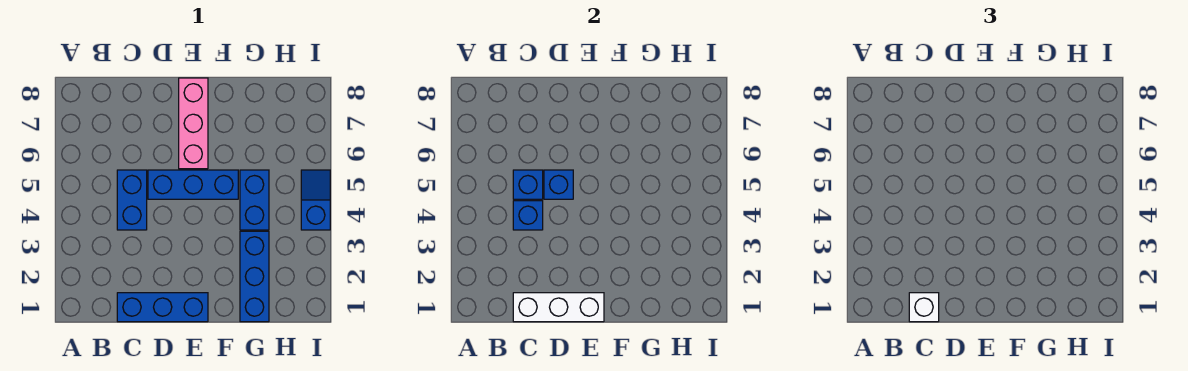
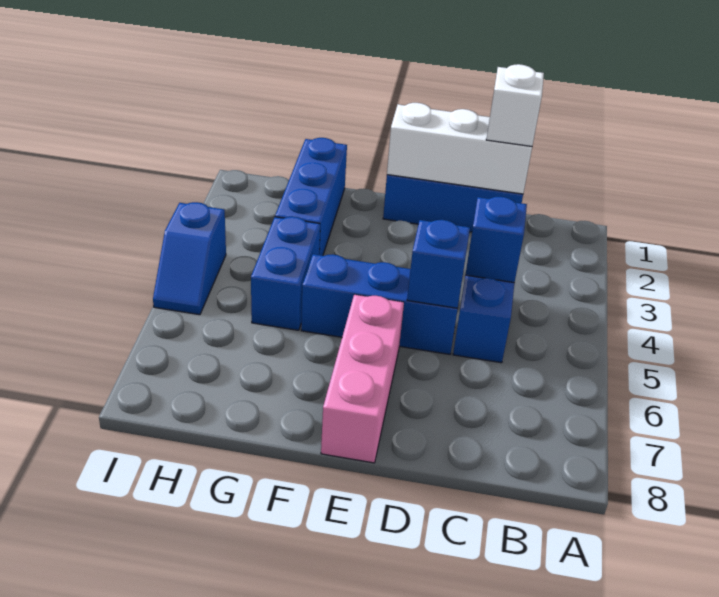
blue brick C5 level 2 -> none

